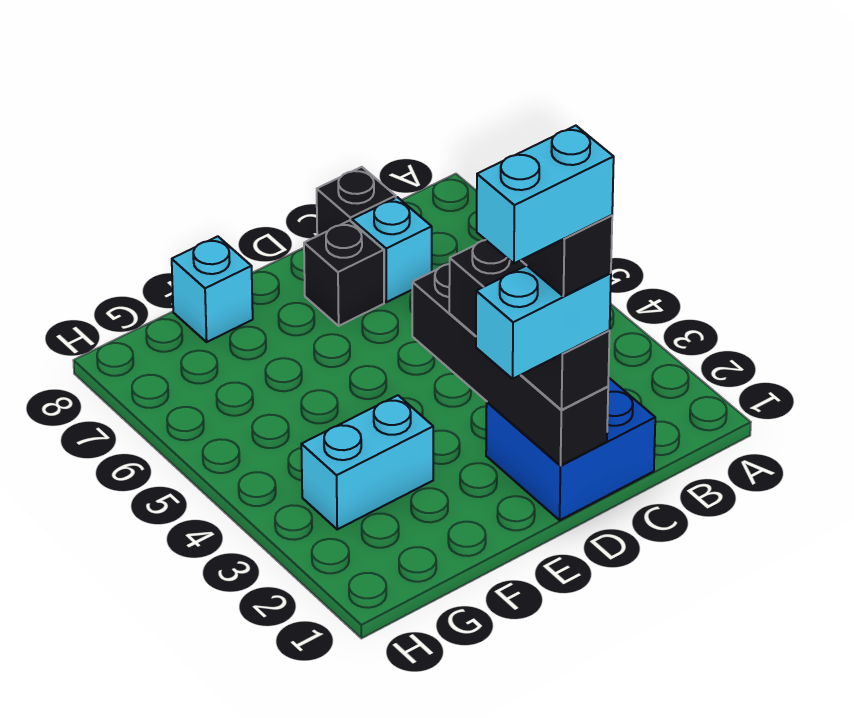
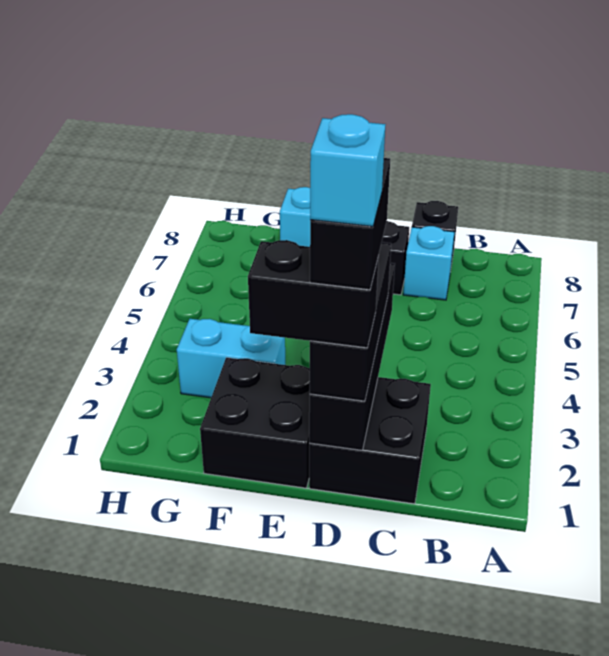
blue brick C1:D2 level 1 -> black brick C1:D2 level 1
cyan brick D1:E1 level 4 -> black brick D1:E1 level 4
cyan brick D1:E1 level 6 -> cyan brick D1 level 6
none -> black brick E1:F2 level 1

